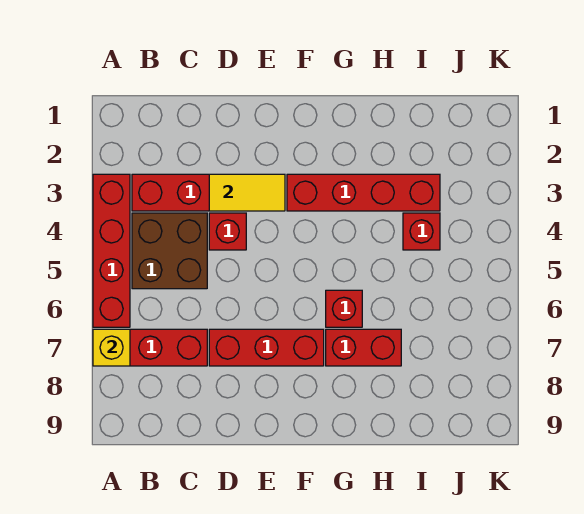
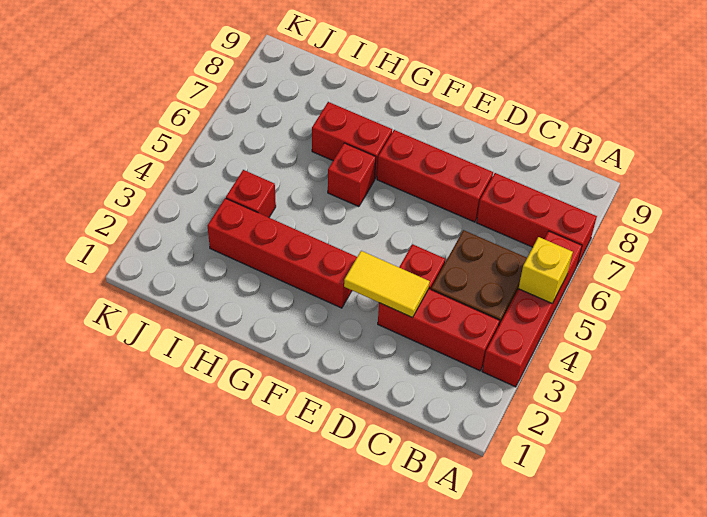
yellow brick A7 level 2 -> yellow brick A5 level 2

